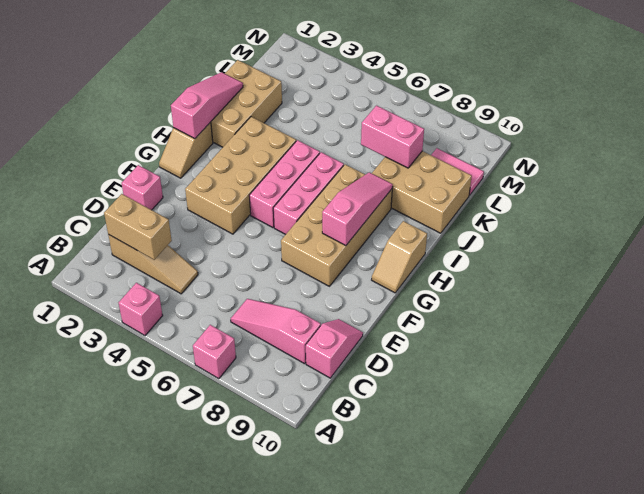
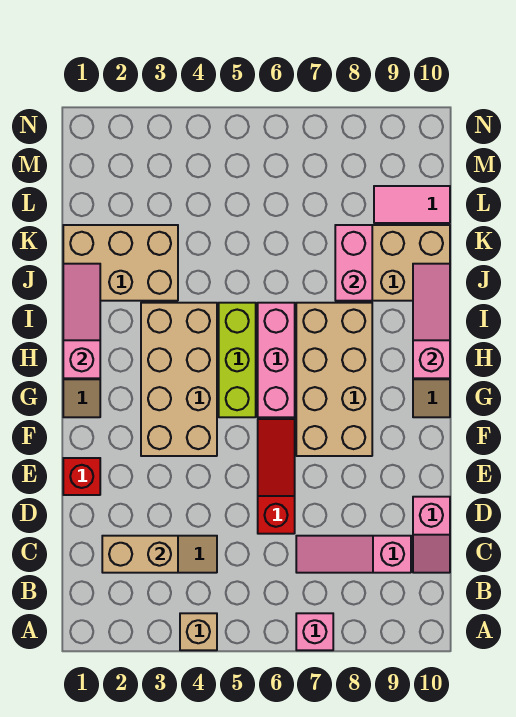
pink brick A4 level 1 -> tan brick A4 level 1
pink slope C10:D10 level 1 top C -> pink slope C10:D10 level 1 top D
none -> red slope D6:F6 level 1 top D
pink brick E1 level 1 -> red brick E1 level 1
pink brick G5:I5 level 1 -> lime brick G5:I5 level 1
pink slope G8:I8 level 2 top G -> pink slope H10:J10 level 2 top H
tan brick I1:K2 level 1 -> tan brick J1:K3 level 1
pink brick K7:K8 level 2 -> pink brick J8:K8 level 2

